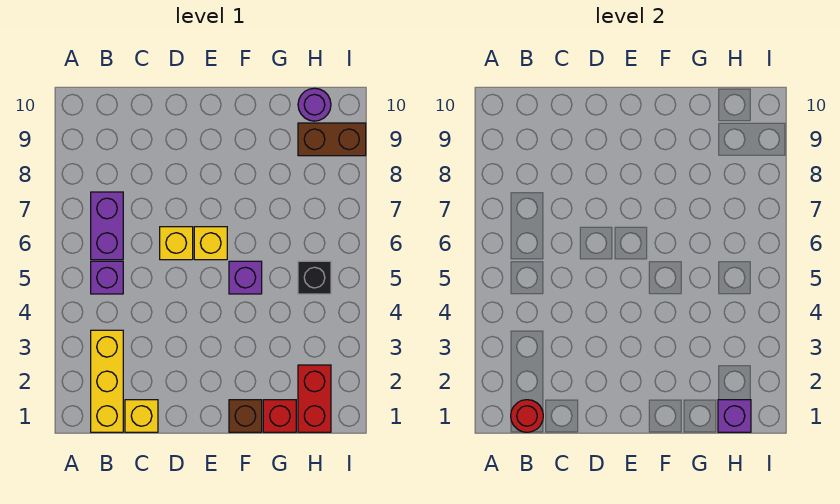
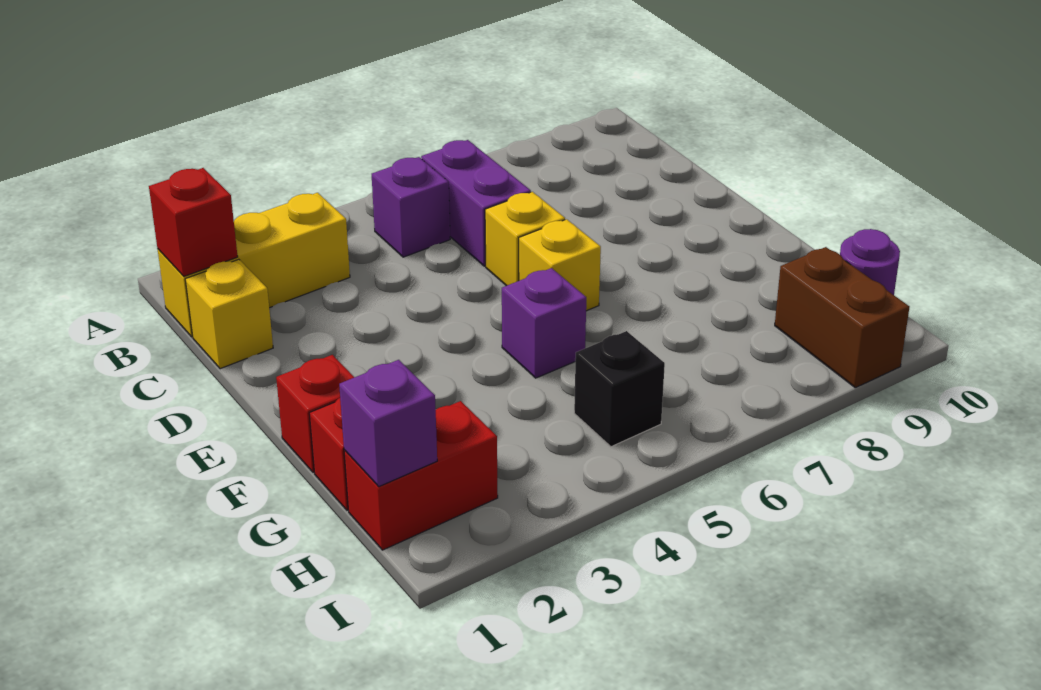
red round brick B1 level 2 -> red brick B1 level 2
purple brick B6:B7 level 1 -> purple brick B6:C6 level 1
brown brick F1 level 1 -> red brick F1 level 1

